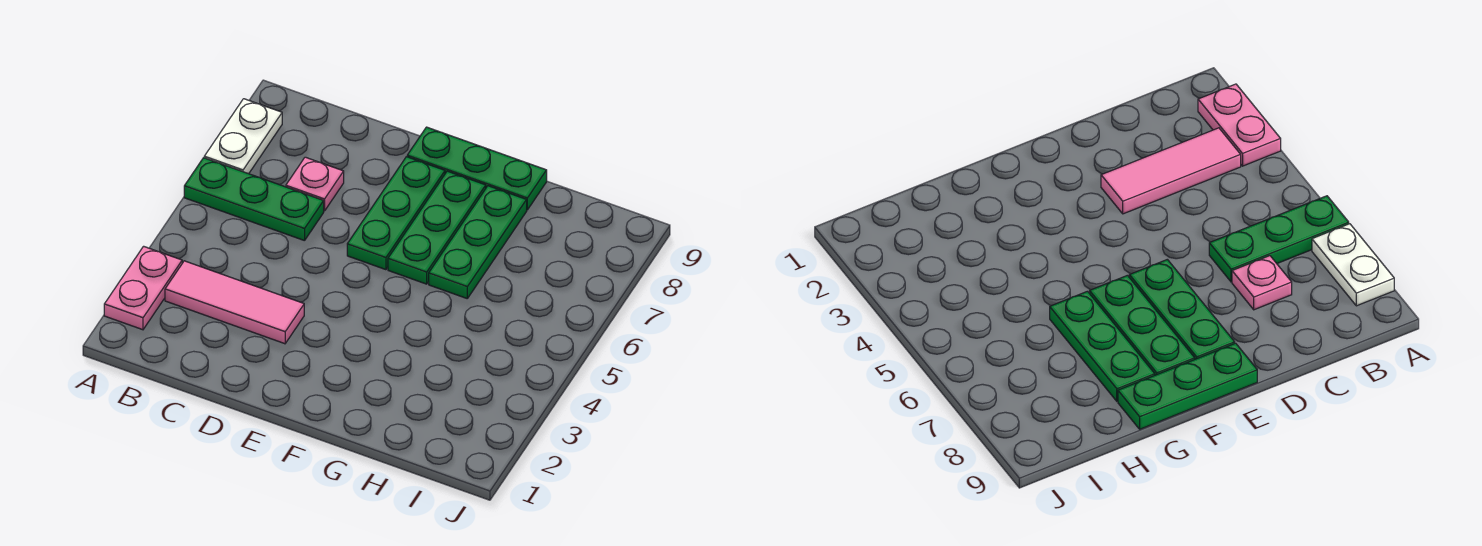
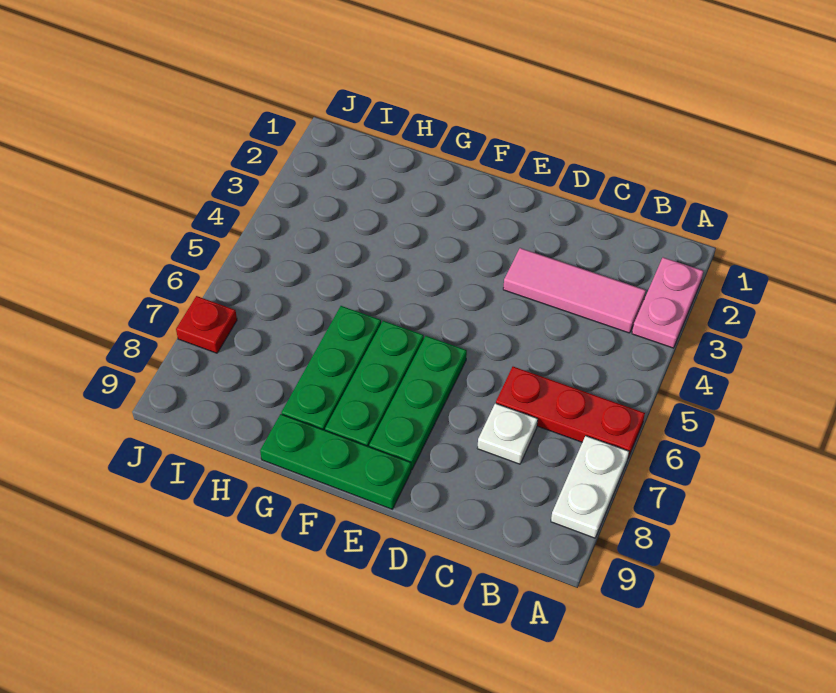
green plate A6:C6 level 1 -> red plate A6:C6 level 1
pink plate C7 level 1 -> white plate C7 level 1
none -> red plate J7 level 1

